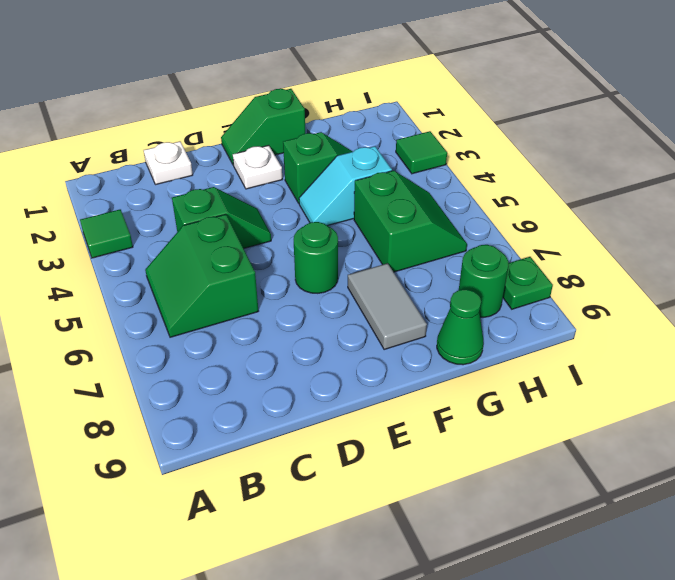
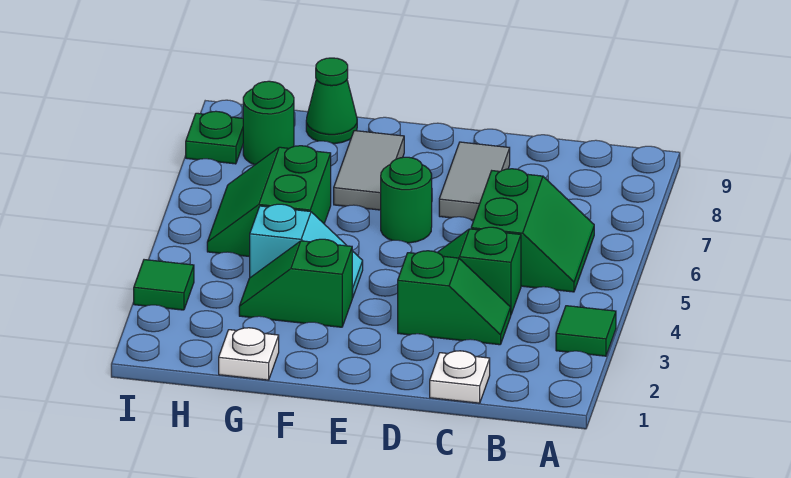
none -> grey tile D7:D8 level 1
green slope E1:F1 level 1 top F -> green slope C3:D3 level 1 top D
white plate E2 level 1 -> white plate G1 level 1

